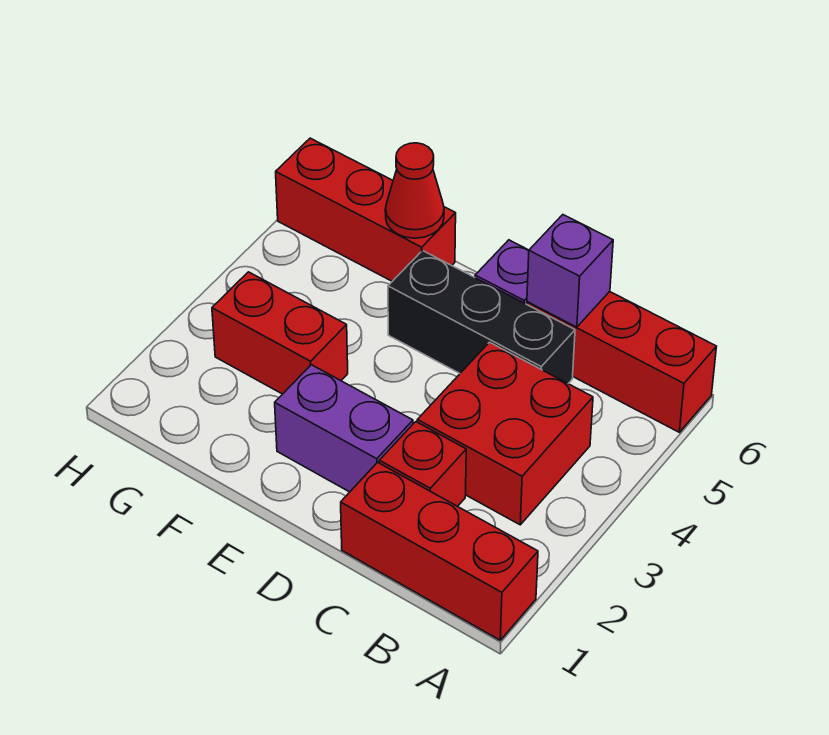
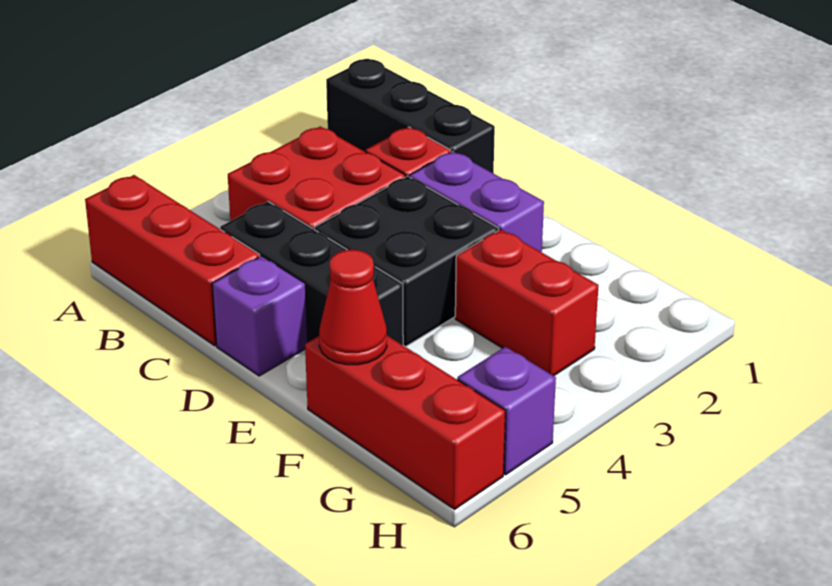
red brick A1:C1 level 1 -> black brick A1:C1 level 1
purple brick C6 level 2 -> purple brick H5 level 1
none -> black brick D3:E4 level 1

